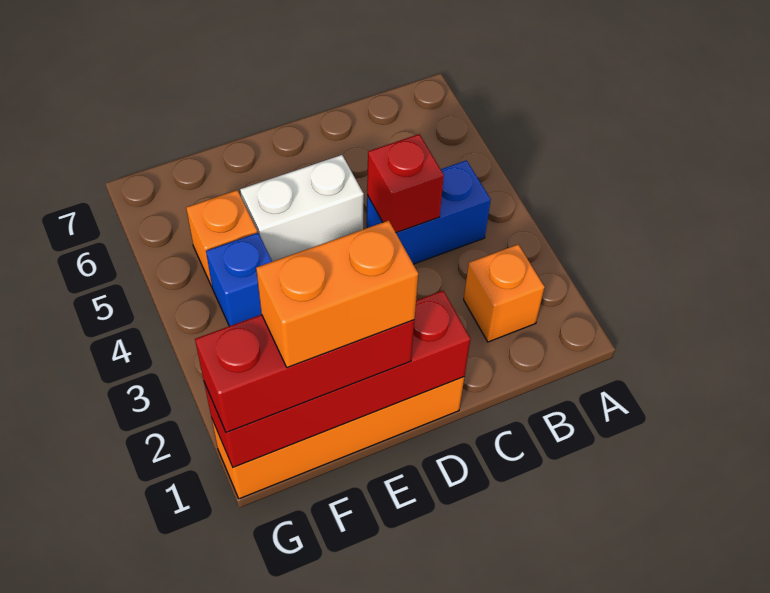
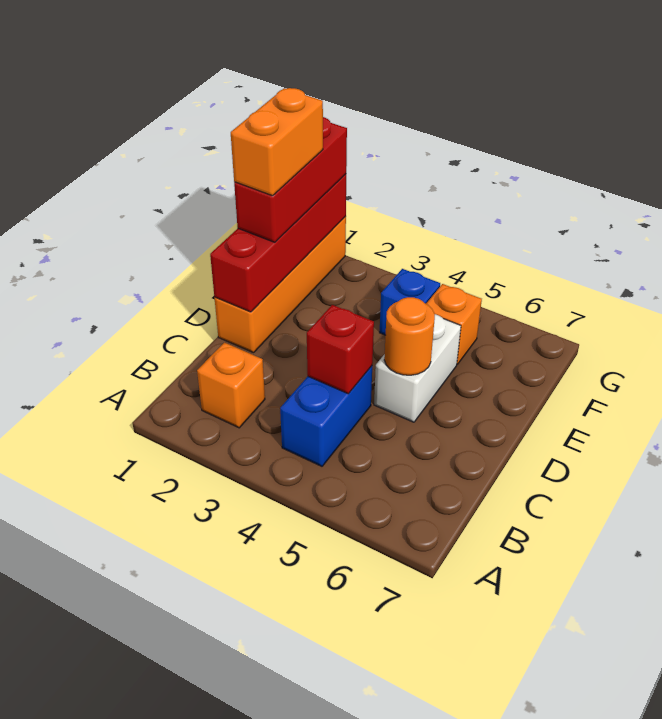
none -> orange round brick D5 level 2

